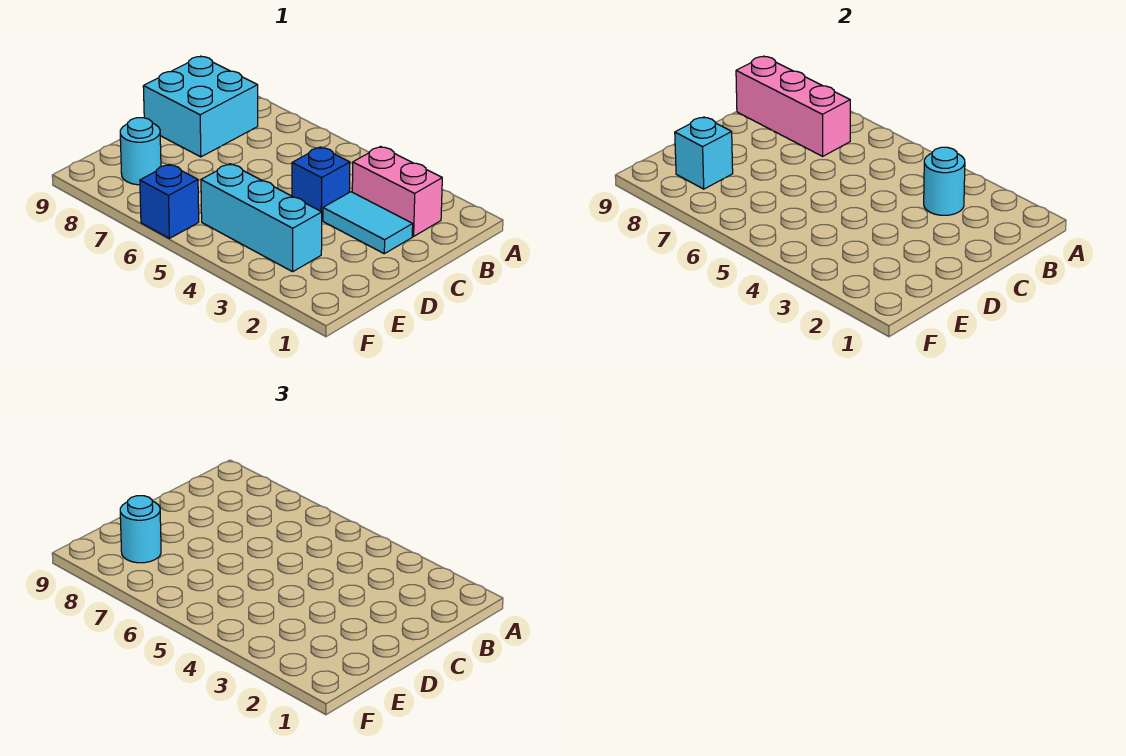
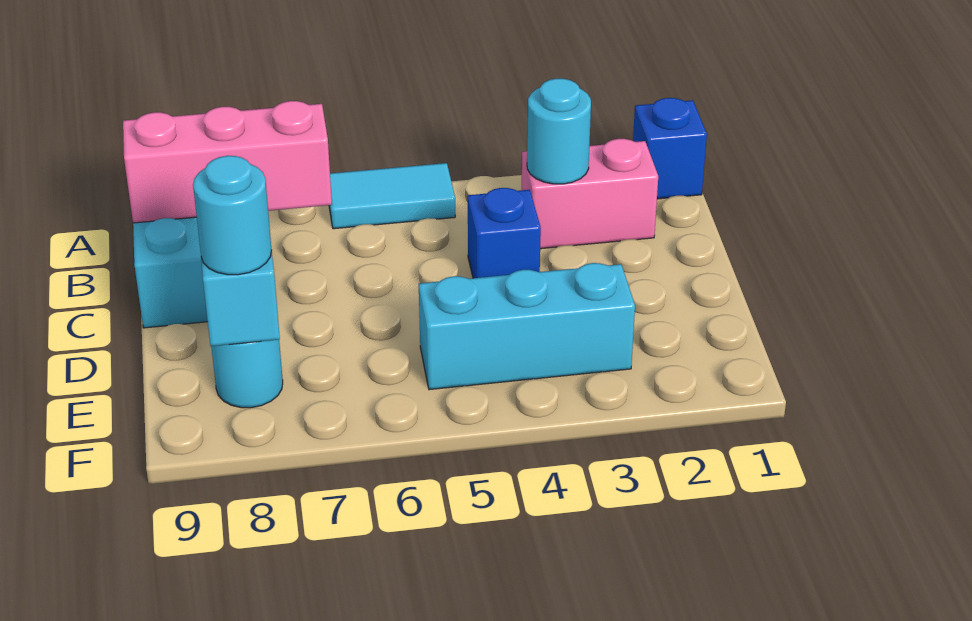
cyan tile C2:C3 level 1 -> cyan tile A5:A6 level 1
blue brick F6 level 1 -> blue brick A1 level 1

